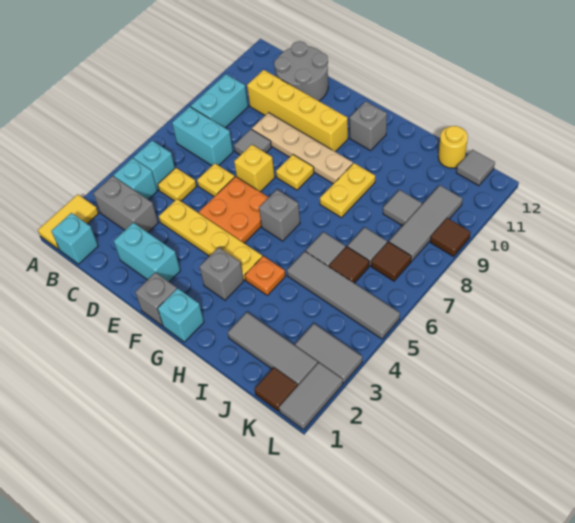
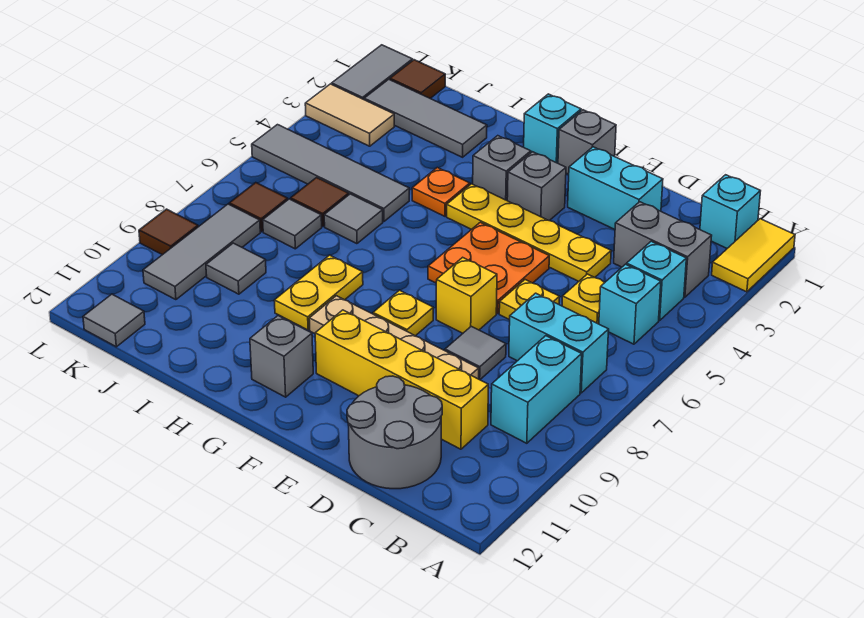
grey brick G6 level 1 -> grey brick F3 level 1
yellow round brick J12 level 1 -> none
grey tile K3:L3 level 1 -> tan tile K3:L3 level 1

